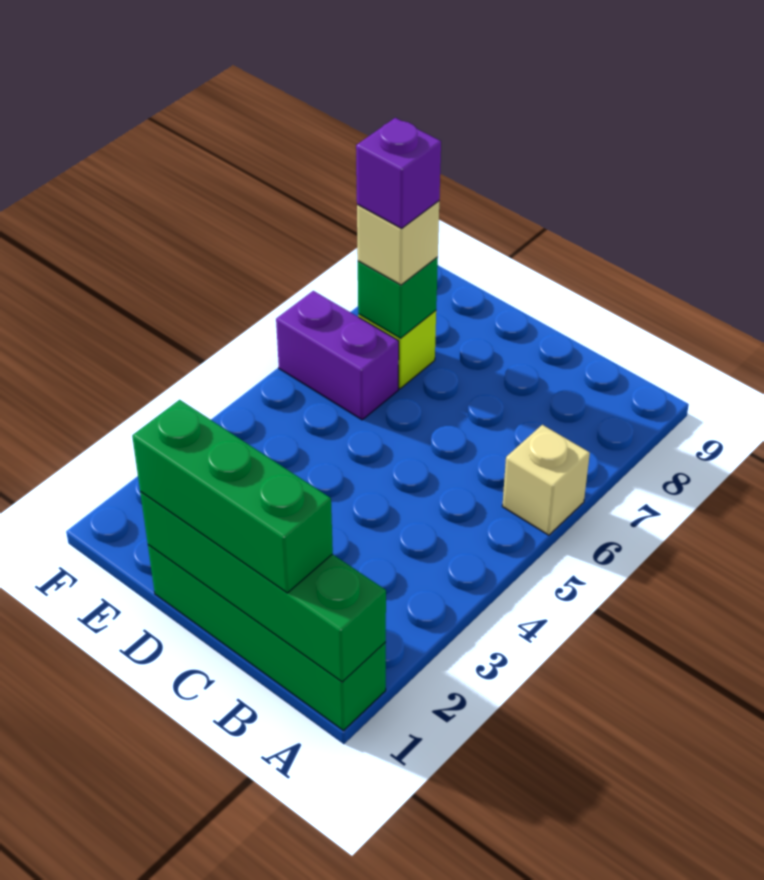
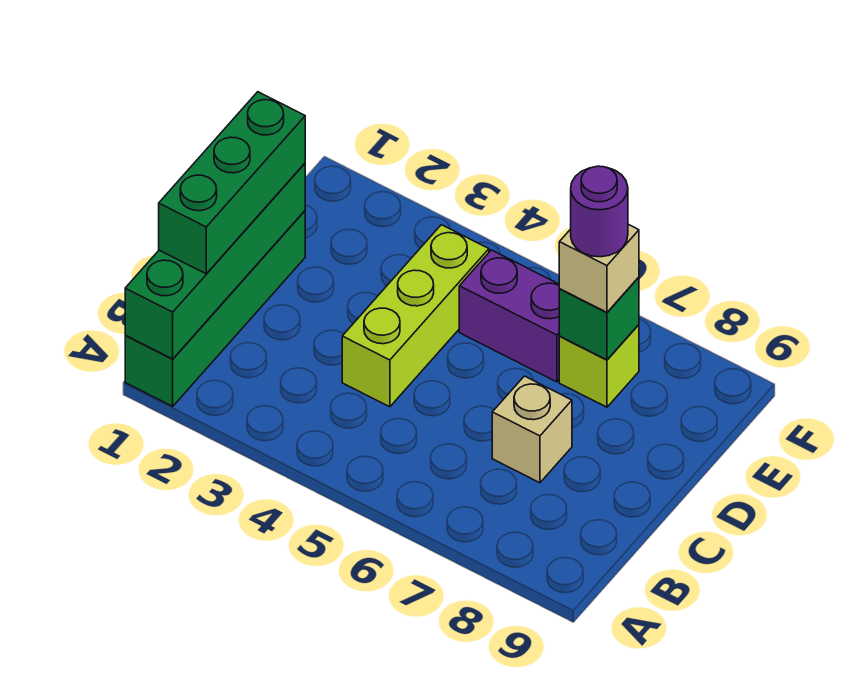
tan brick A6 level 1 -> tan brick C7 level 1
none -> lime brick C4:E4 level 1
purple brick E6:F6 level 1 -> purple brick E5:E6 level 1
purple brick E7 level 4 -> purple round brick E7 level 4

